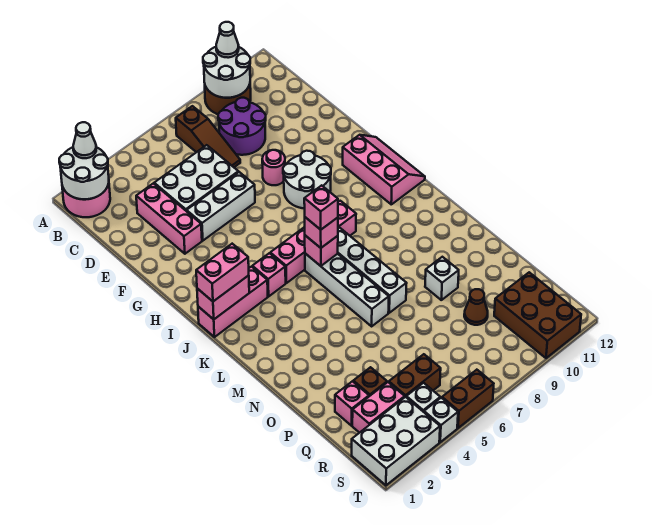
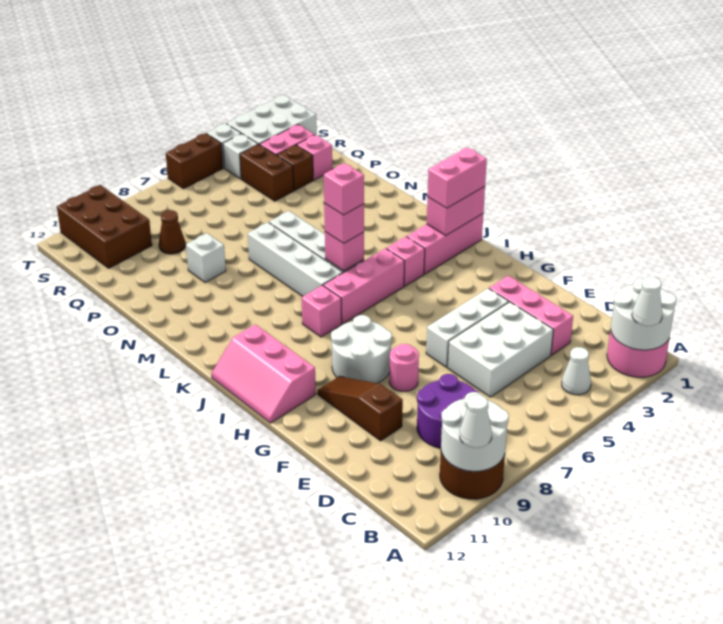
none -> white cone B4 level 1
brown slope B7:D7 level 1 top B -> brown slope E10:G10 level 1 top E
brown brick R4:R5 level 1 -> brown brick Q4:R4 level 1

